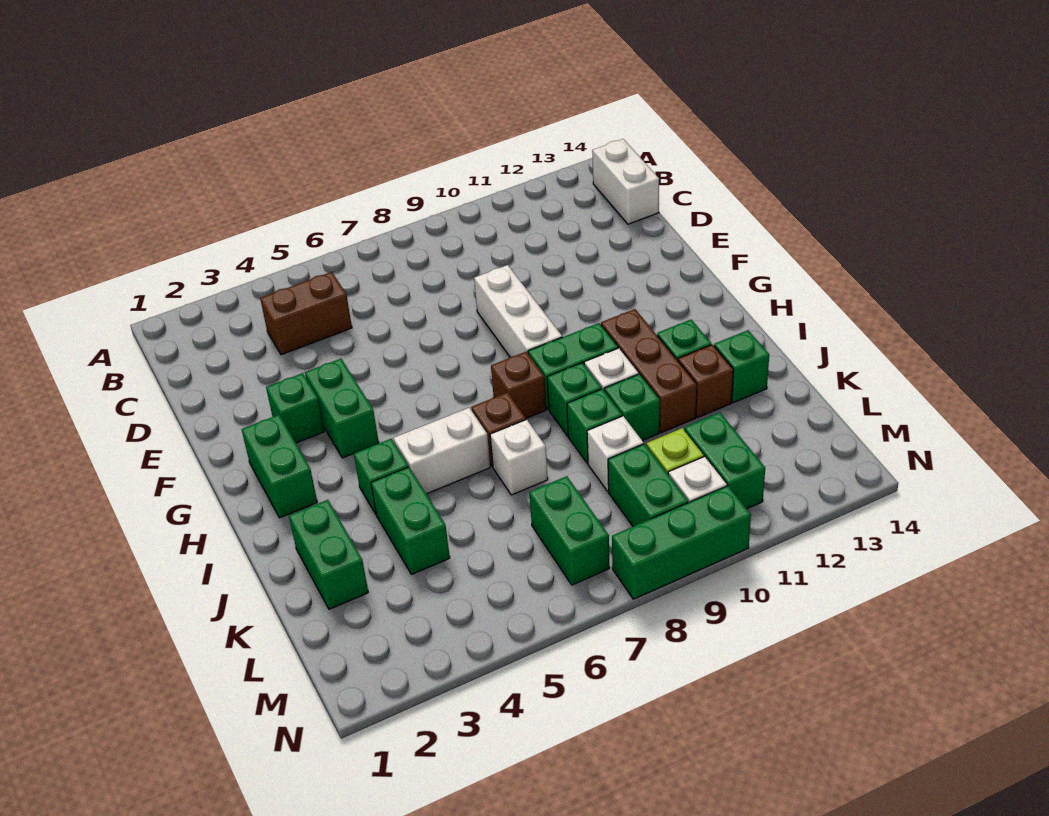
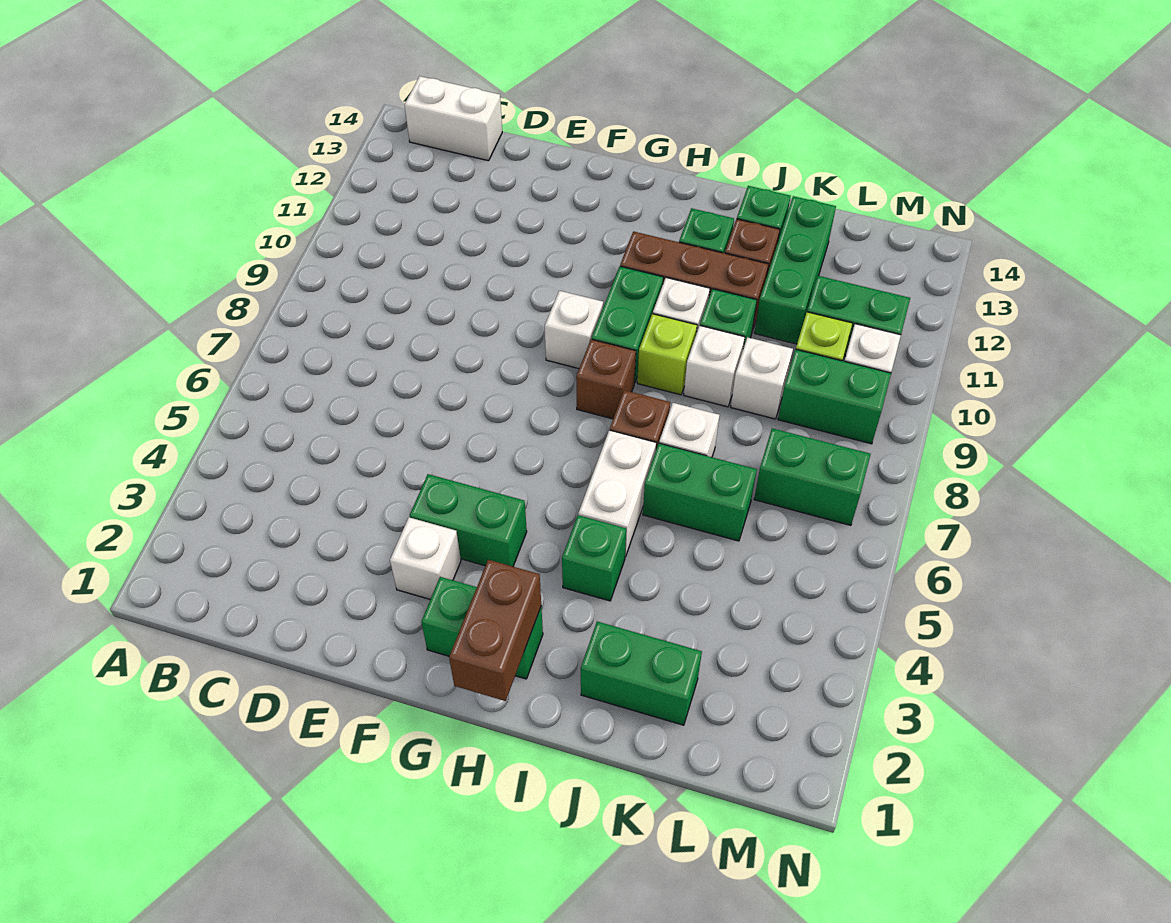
brown brick C4:C5 level 1 -> brown brick H1:H2 level 2
white brick E9:G9 level 1 -> white brick G9 level 1
green brick F3 level 1 -> white brick F3 level 1
green brick I9 level 1 -> lime brick I9 level 1
green brick J4:K4 level 1 -> green brick J6:K6 level 1
green brick J9 level 1 -> white brick J9 level 1
green brick N8:N10 level 1 -> green brick K11:K13 level 1

